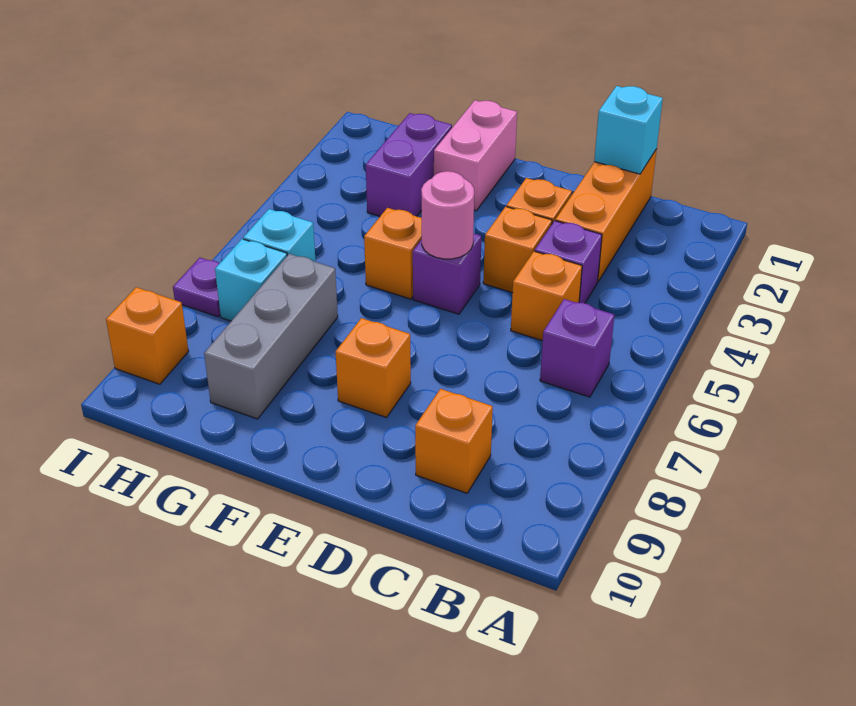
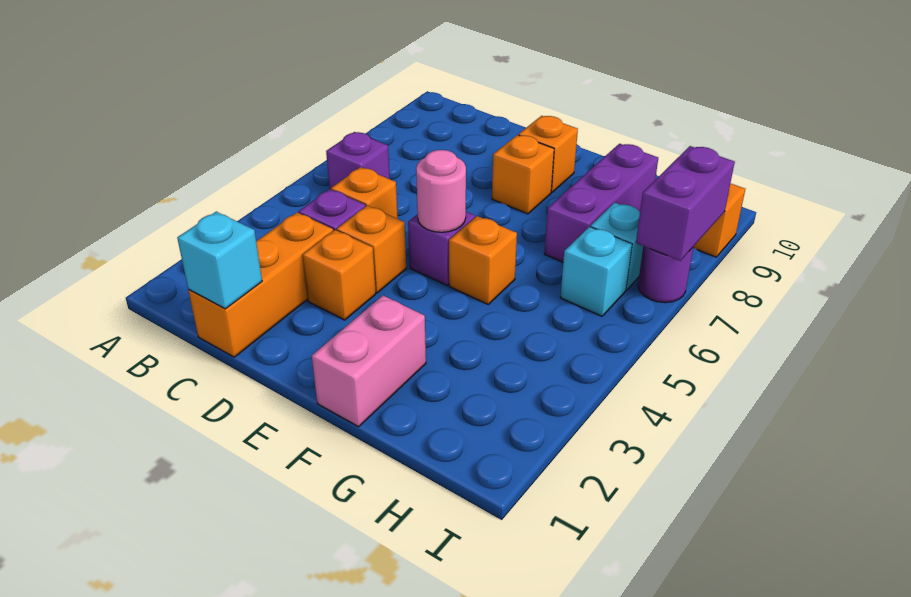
orange brick C9 level 1 -> orange brick E9 level 1
purple brick G2:G3 level 1 -> purple brick I7:I8 level 2
grey brick G7:G9 level 1 -> purple brick G7:G9 level 1
purple plate I7 level 1 -> purple round brick I7 level 1

